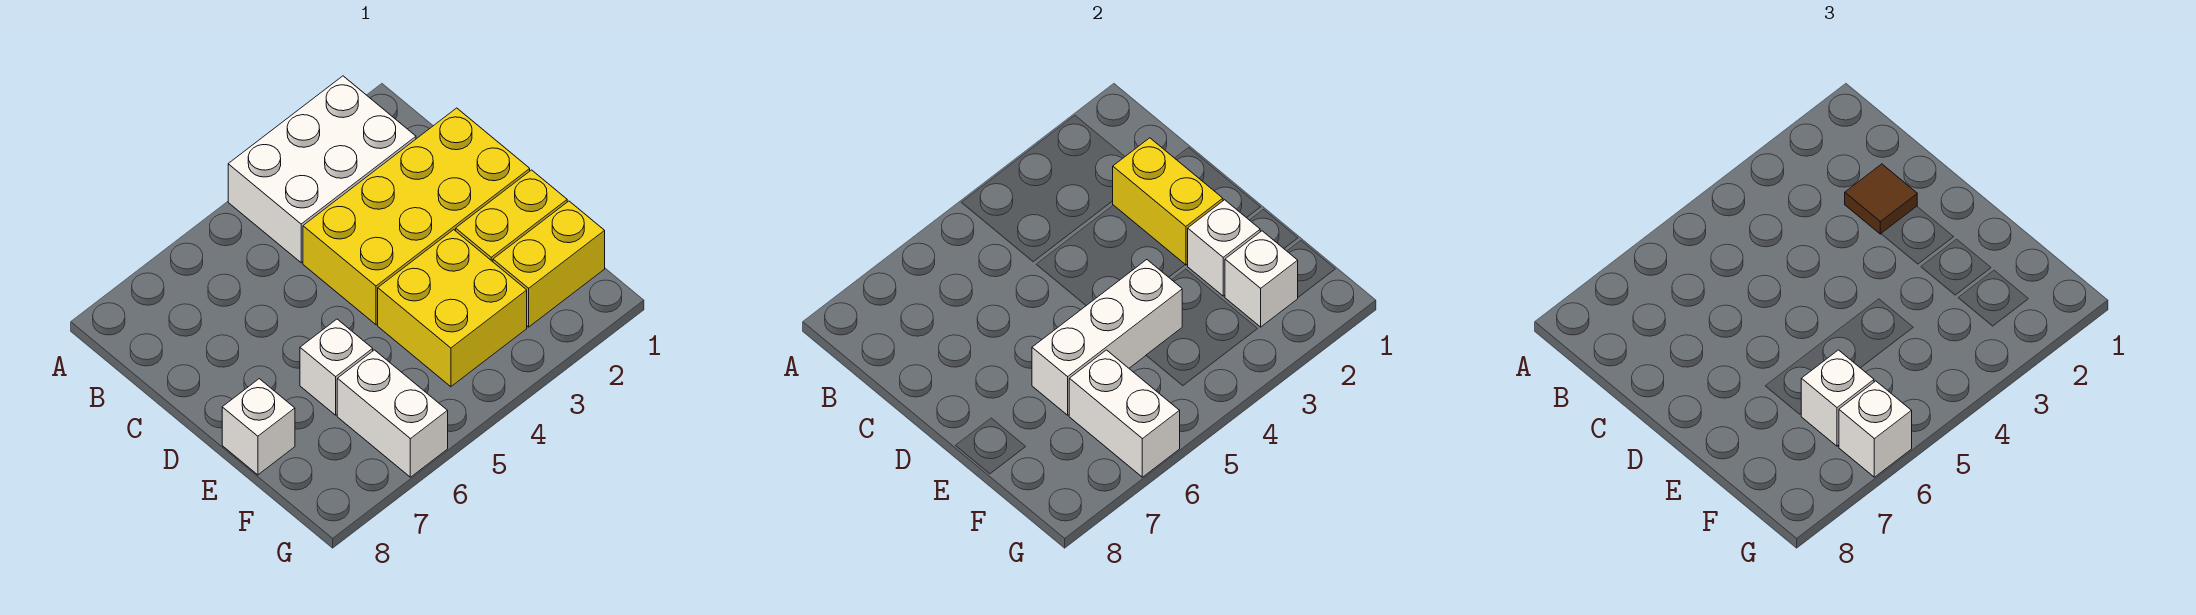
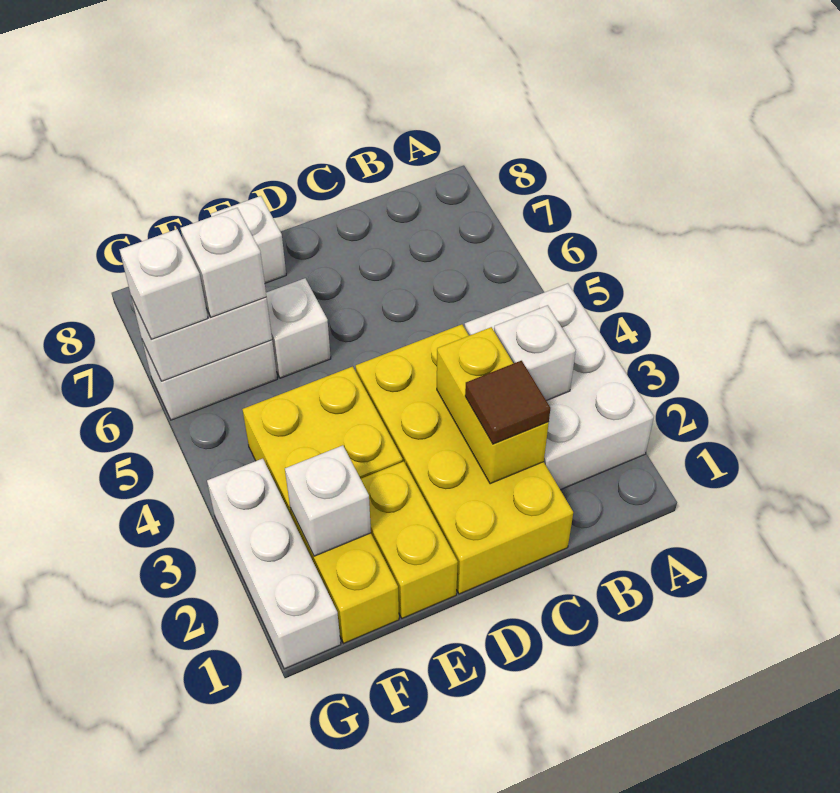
yellow brick C2:D2 level 2 -> yellow brick C2:C3 level 2
white brick E2 level 2 -> white brick B3 level 2
white brick E4:E6 level 2 -> white brick G1:G3 level 1

